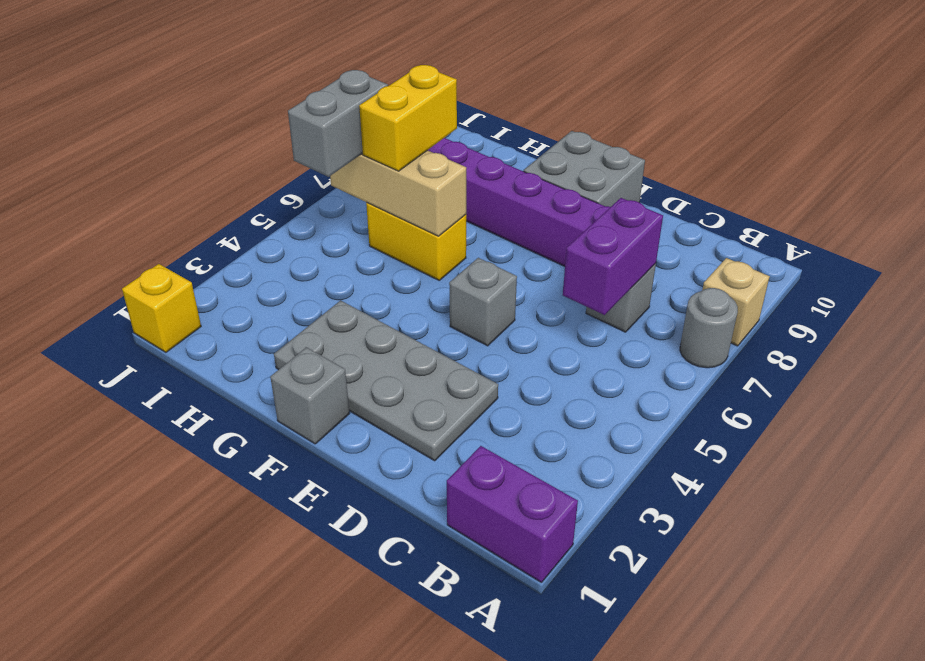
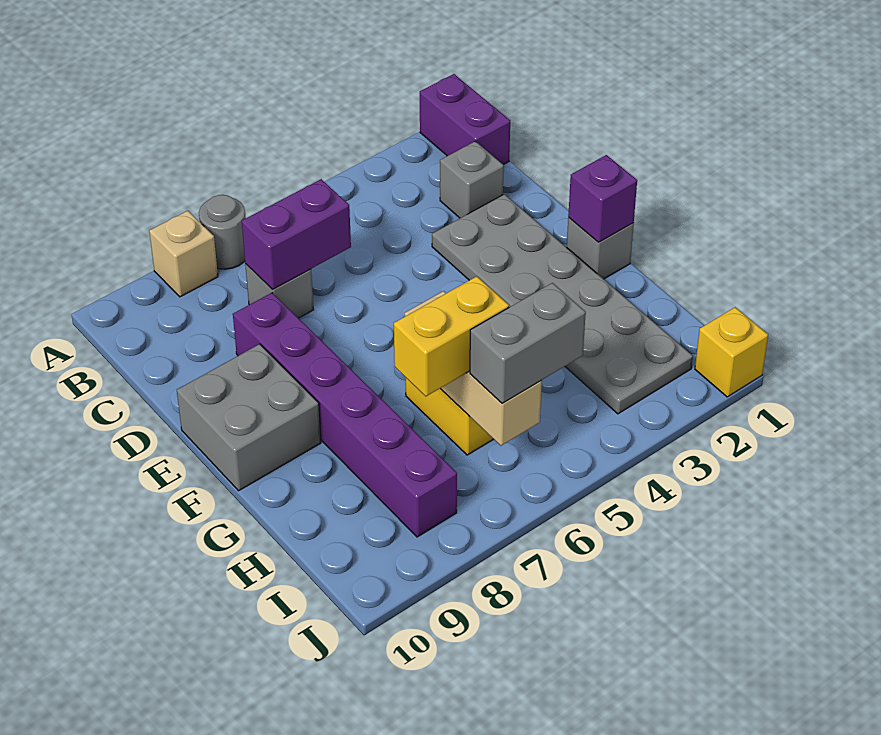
grey plate D2:G3 level 1 -> grey plate D2:I3 level 1
grey brick E5 level 1 -> grey brick C2 level 1
none -> purple brick F1 level 2

